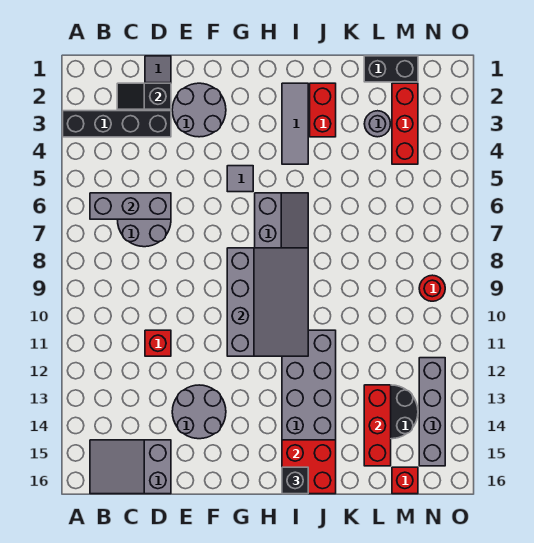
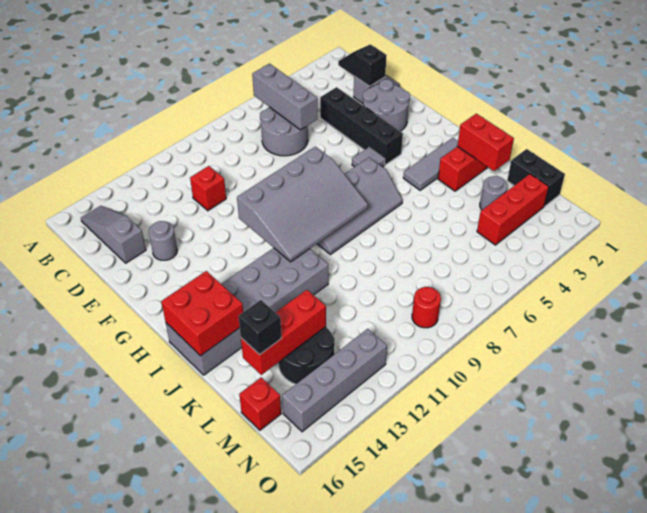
black brick A3:D3 level 1 -> black brick D4:G4 level 1
grey slope B15:D16 level 1 top D -> grey slope B15:D15 level 1 top D
grey round brick E13:F14 level 1 -> grey round brick E14 level 1
black brick I16 level 3 -> black brick L15 level 3
none -> red brick J2:K2 level 2

